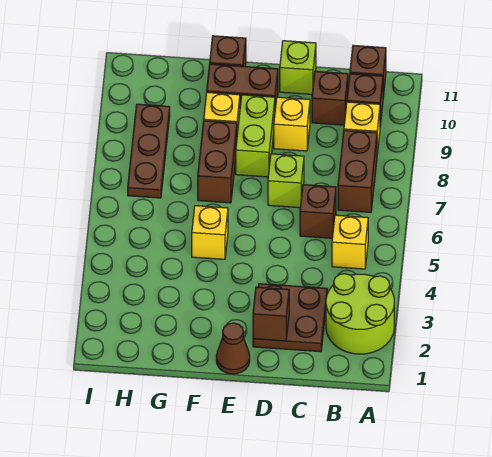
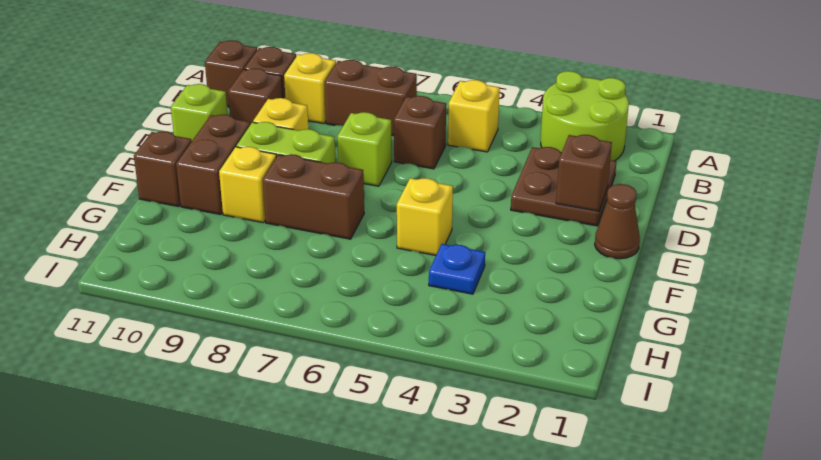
none -> blue plate G4 level 1
brown plate H7:H9 level 1 -> none

